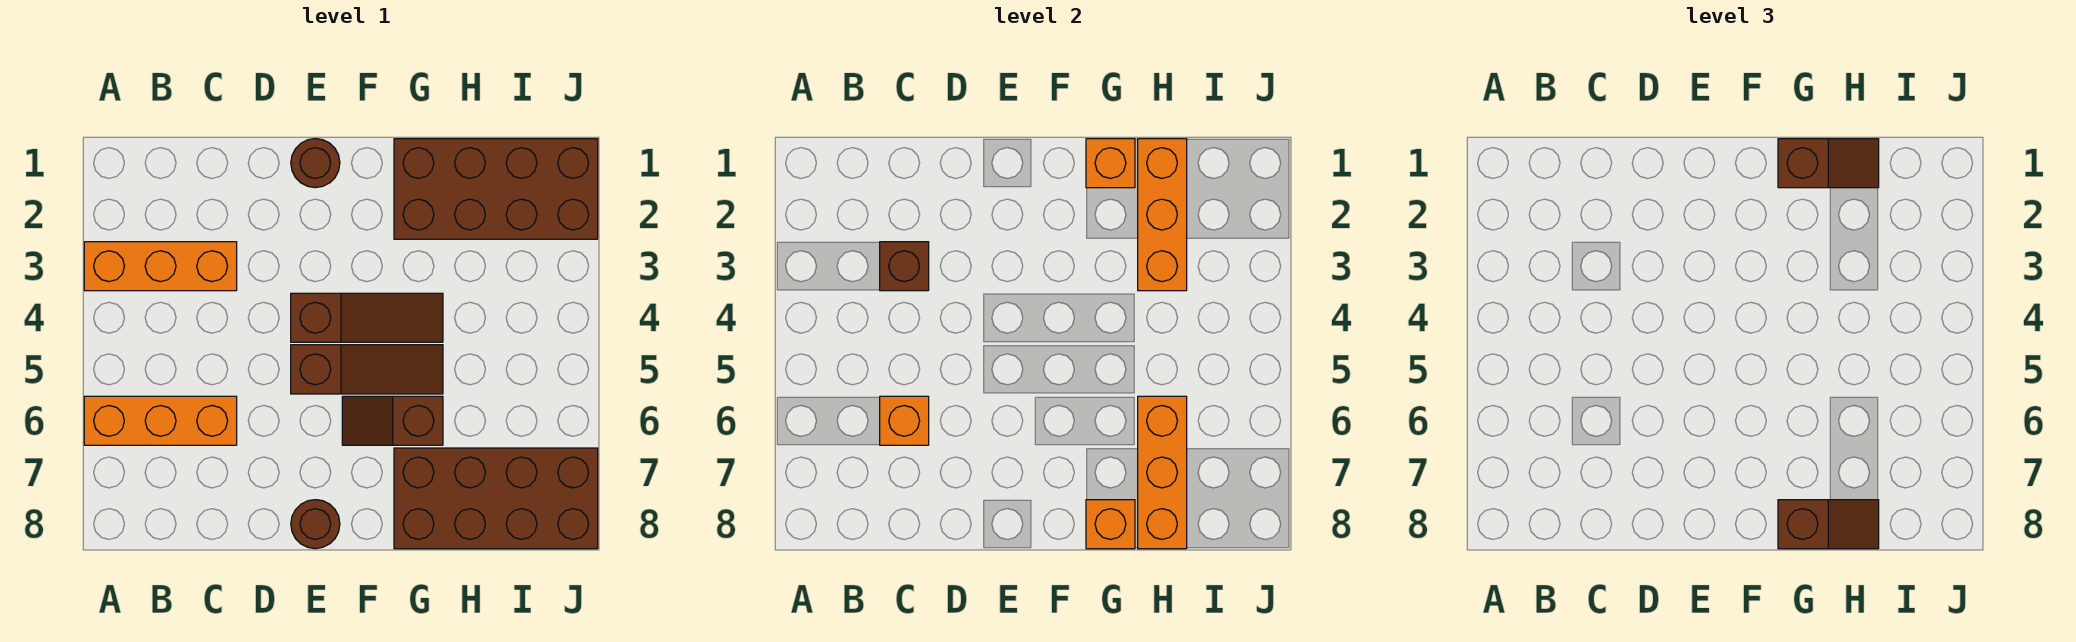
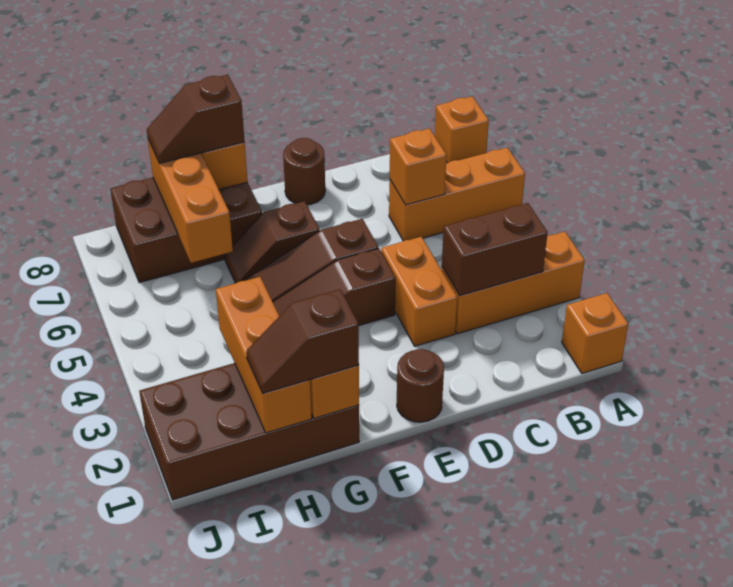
none -> orange brick A1 level 1
none -> orange brick A8 level 1
brown brick C3 level 2 -> brown brick B3:C3 level 2
none -> orange brick D3:D4 level 1
brown slope F6:G6 level 1 top G -> brown slope F6:G6 level 1 top F
brown brick G7:J8 level 1 -> brown brick G7:I8 level 1

